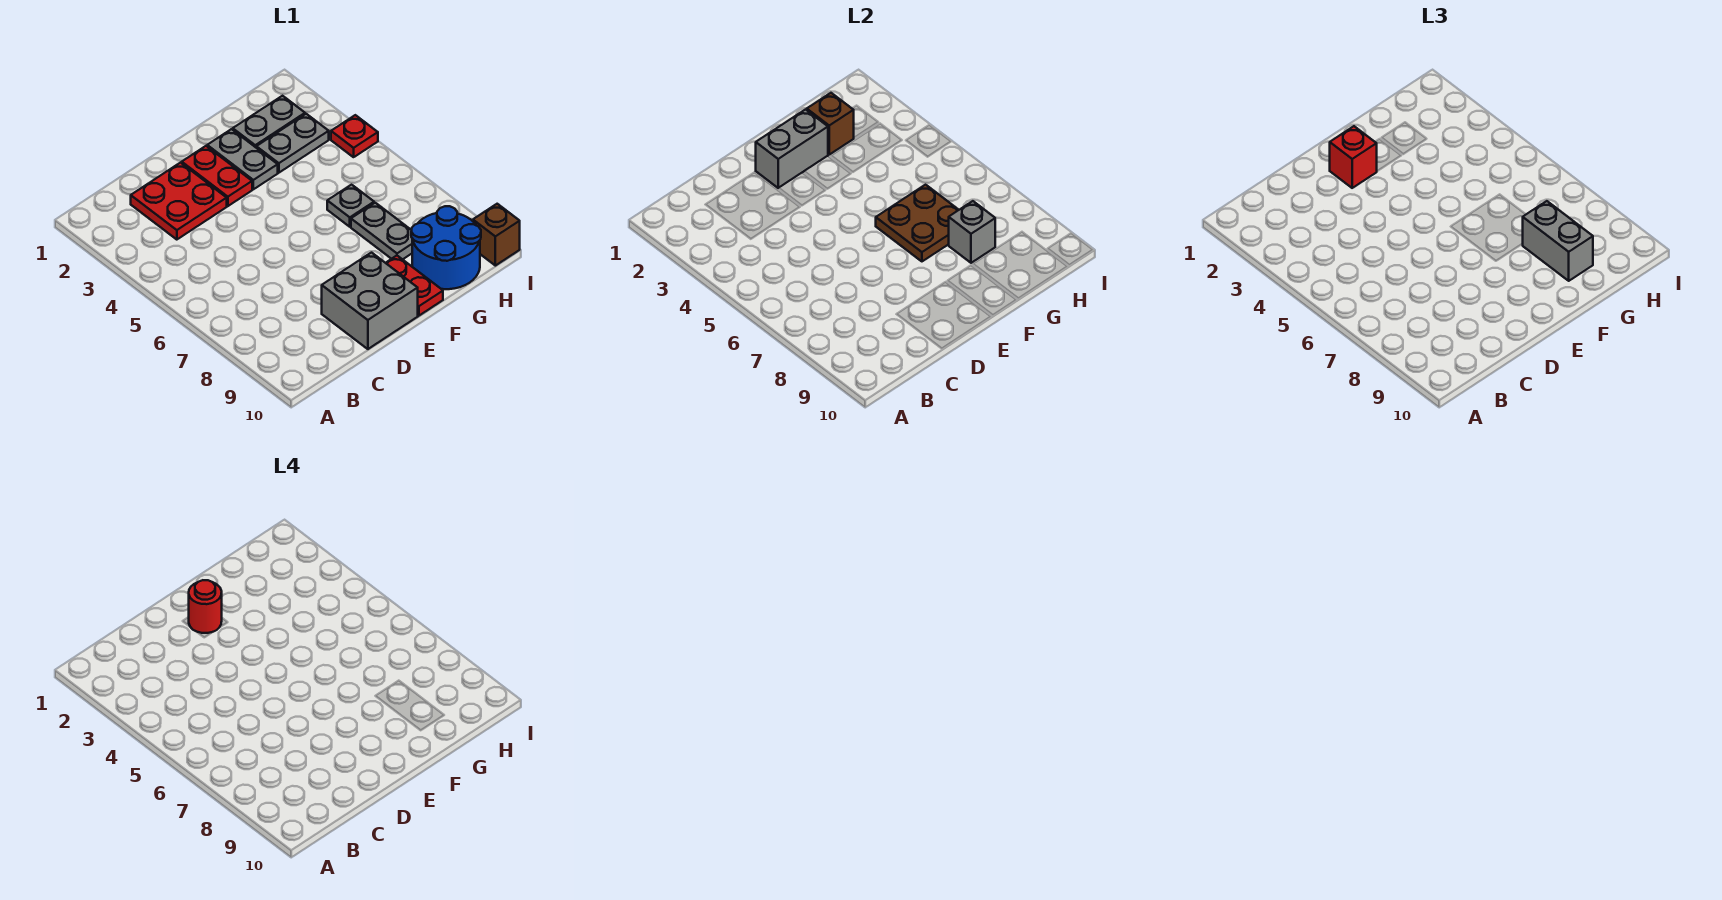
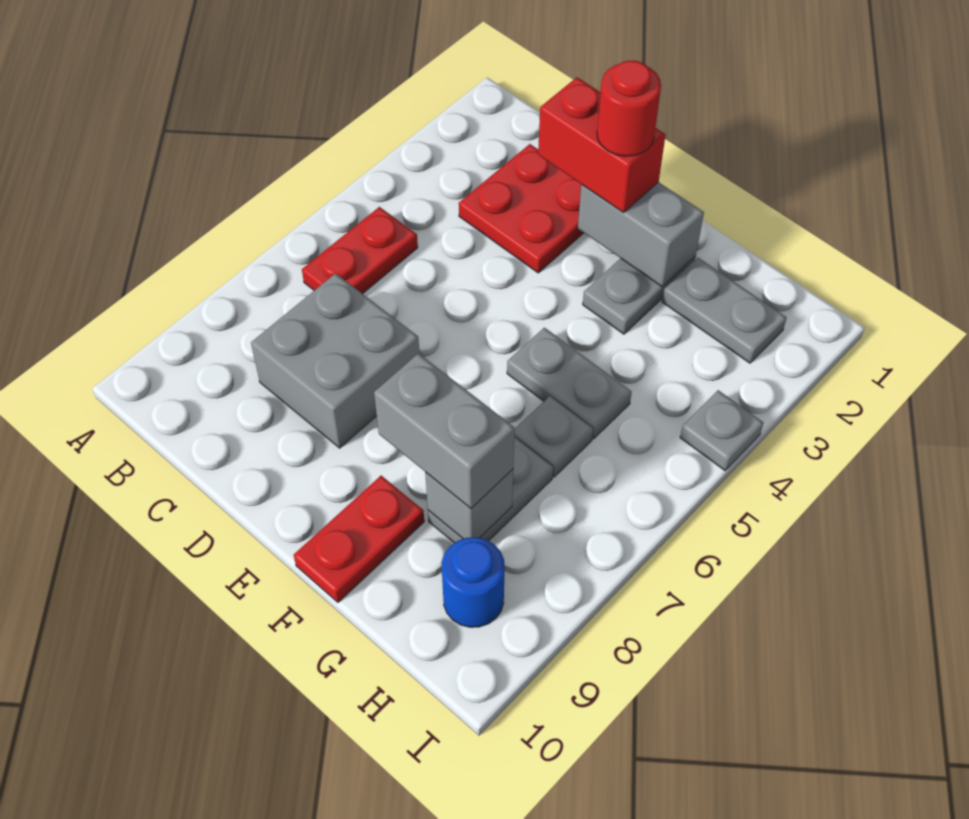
grey brick D9:E10 level 1 -> grey brick C7:D8 level 1
red plate E2:E3 level 1 -> red plate B5:B6 level 1
red brick E2 level 3 -> red brick D2:E2 level 3
brown plate F6:G7 level 2 -> none
brown brick G2 level 2 -> none
grey plate G3:H3 level 1 -> grey plate F5:G5 level 1
grey brick G8:G9 level 3 -> grey brick F8:G8 level 3
blue round brick G9:H10 level 1 -> blue round brick H9 level 1
red plate I4 level 1 -> grey plate I4 level 1
brown brick I10 level 1 -> none

